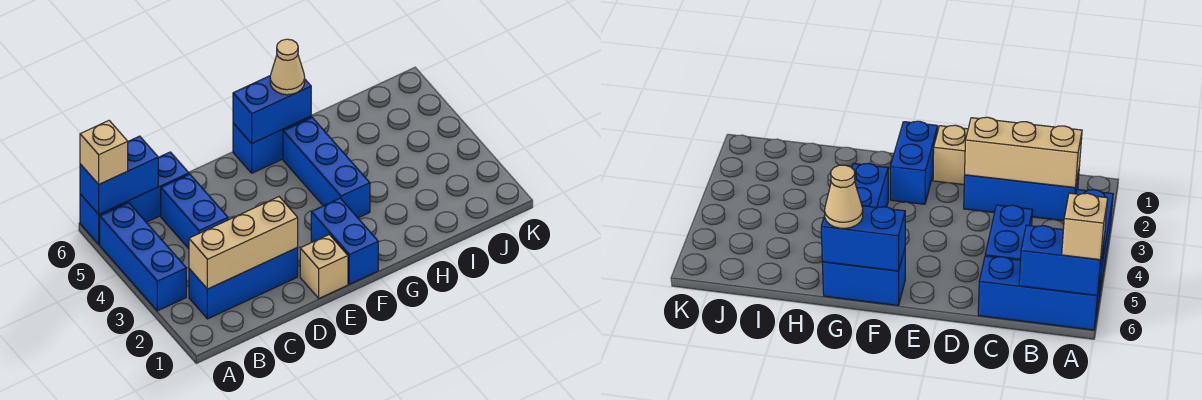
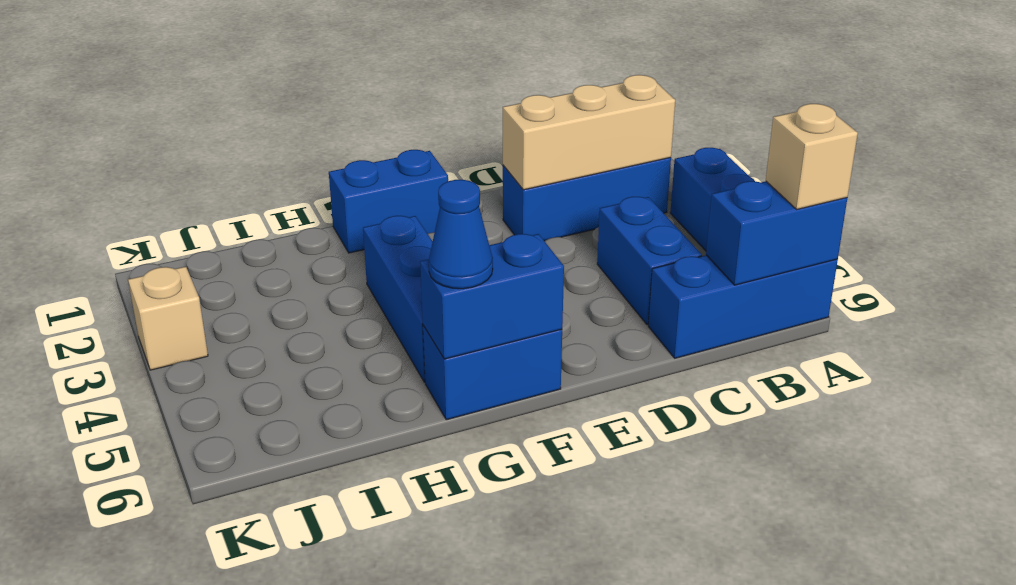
tan brick E1 level 1 -> tan brick K3 level 1
blue brick F1:F2 level 1 -> blue brick F1:G1 level 1
tan cone G6 level 3 -> blue cone G6 level 3

